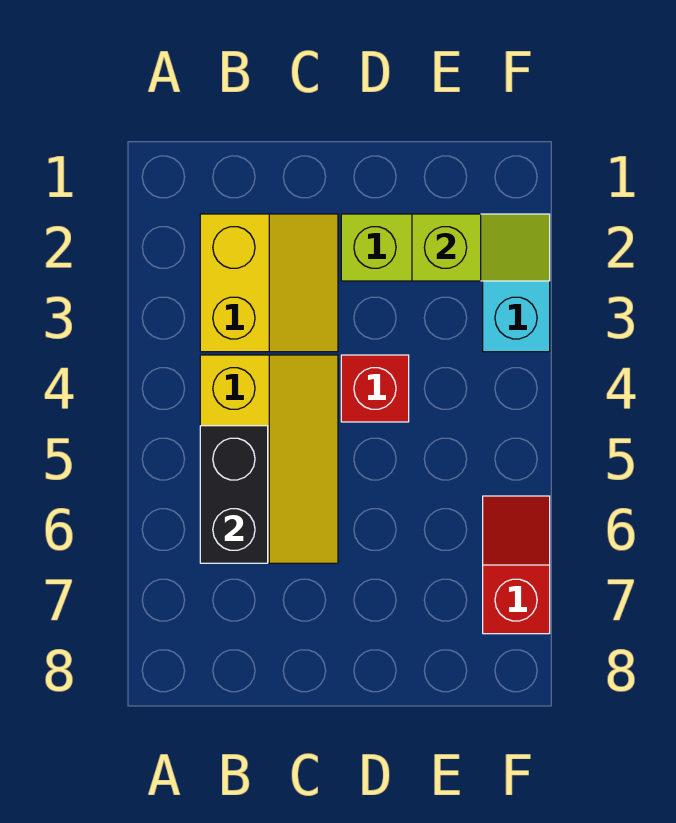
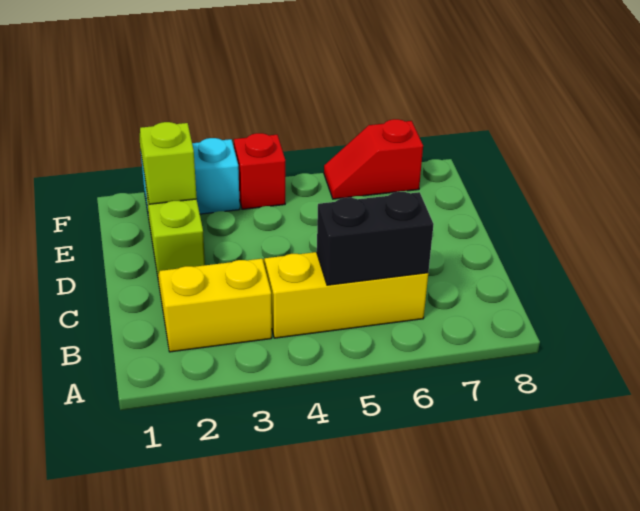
red brick D4 level 1 -> red brick F4 level 1

